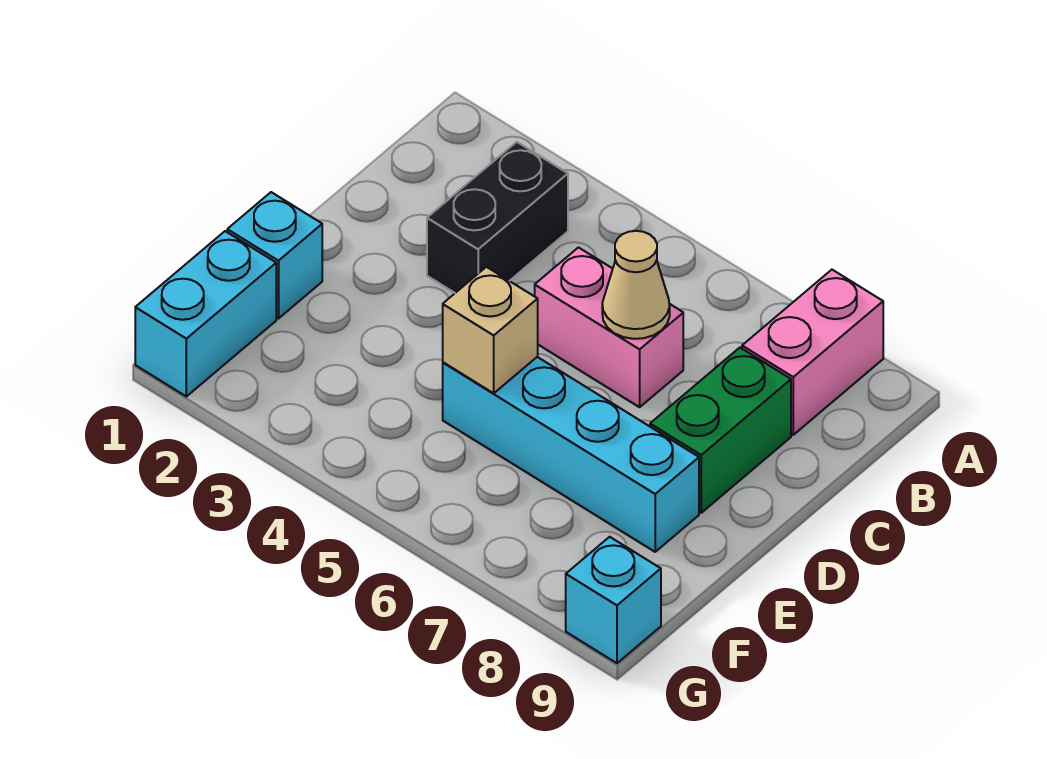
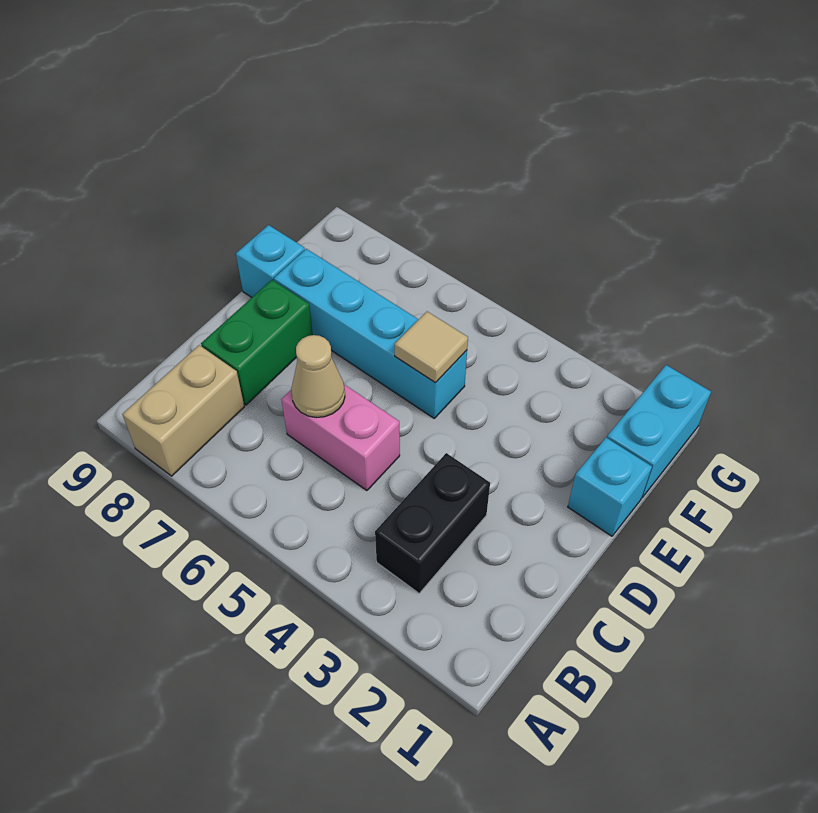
pink brick A8:B8 level 1 -> tan brick A8:B8 level 1
tan brick E5 level 2 -> tan tile E5 level 2
cyan brick G9 level 1 -> cyan brick E9 level 1

